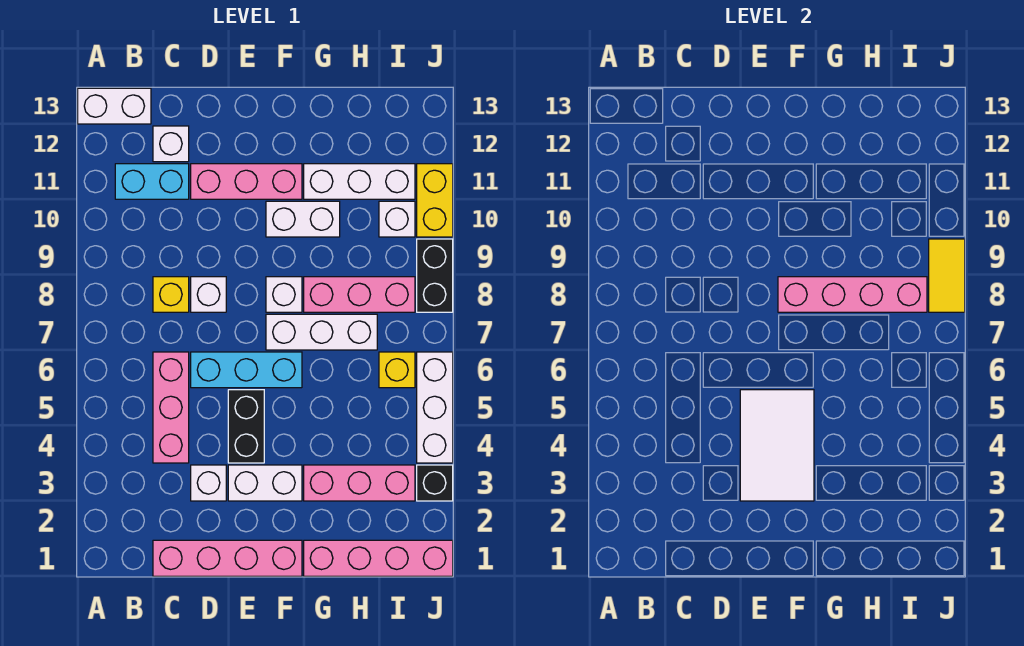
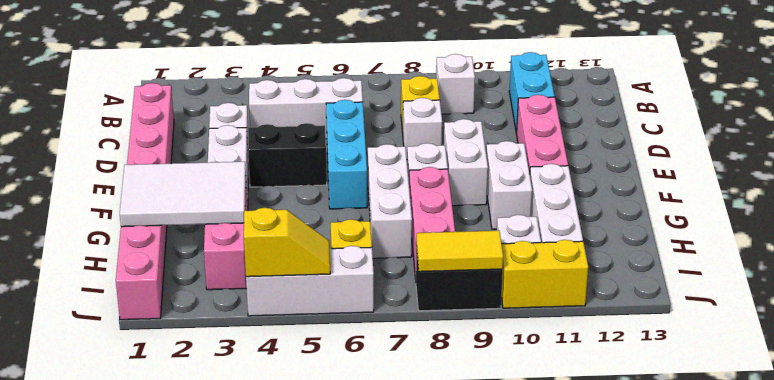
white brick A13:B13 level 1 -> white brick E9:F9 level 1
pink brick C4:C6 level 1 -> white brick C4:C6 level 1
white brick C12 level 1 -> white brick B9 level 1
white tile E3:F5 level 2 -> white tile G1:H3 level 2
pink brick F8:I8 level 2 -> none
black brick J3 level 1 -> none
none -> yellow slope J4:J5 level 2 top 4

